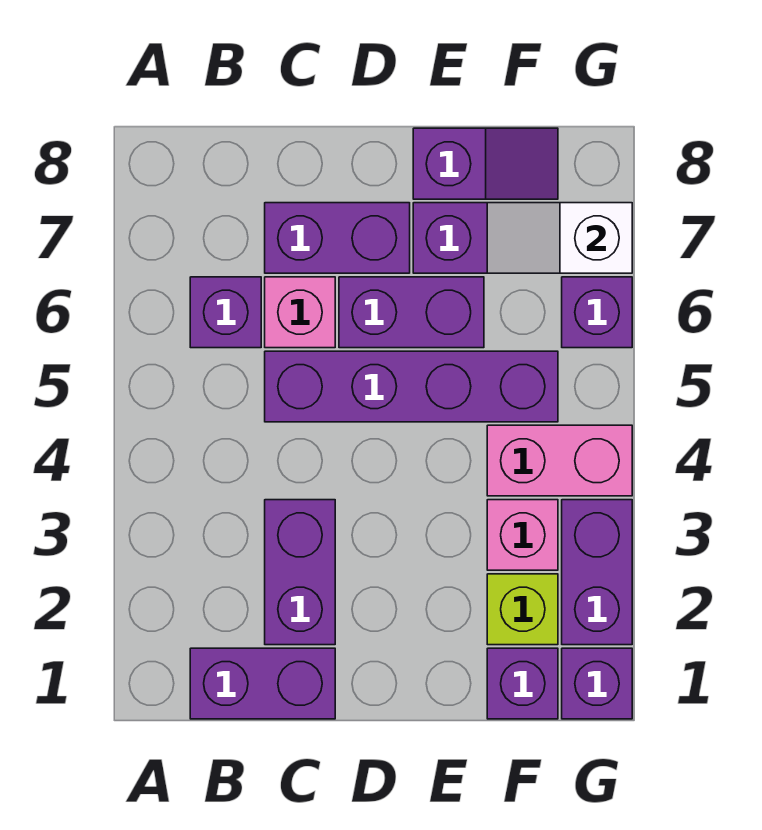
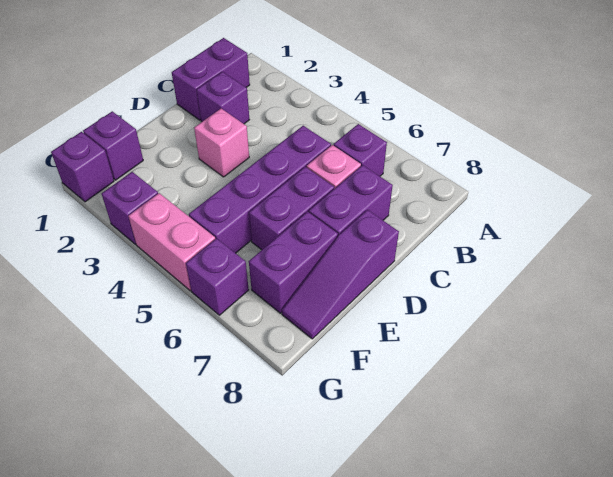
purple brick C2:C3 level 1 -> purple brick C2 level 1
purple slope E8:F8 level 1 top E -> purple slope D8:F8 level 1 top D
lime brick F2 level 1 -> none
pink brick F3 level 1 -> pink brick D3 level 1
pink brick F4:G4 level 1 -> pink brick G4:G5 level 1
white slope F7:G7 level 2 top G -> none
purple brick G2:G3 level 1 -> purple brick G3 level 1

